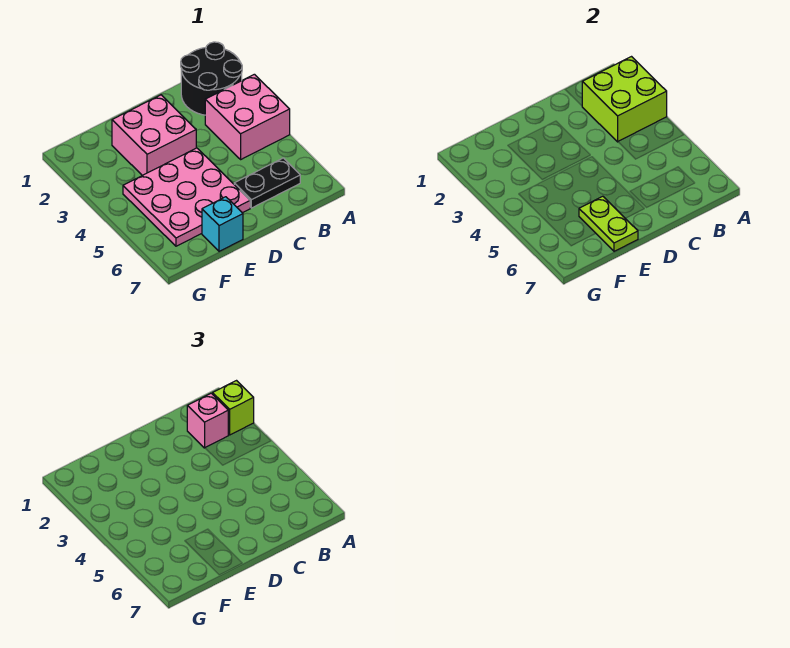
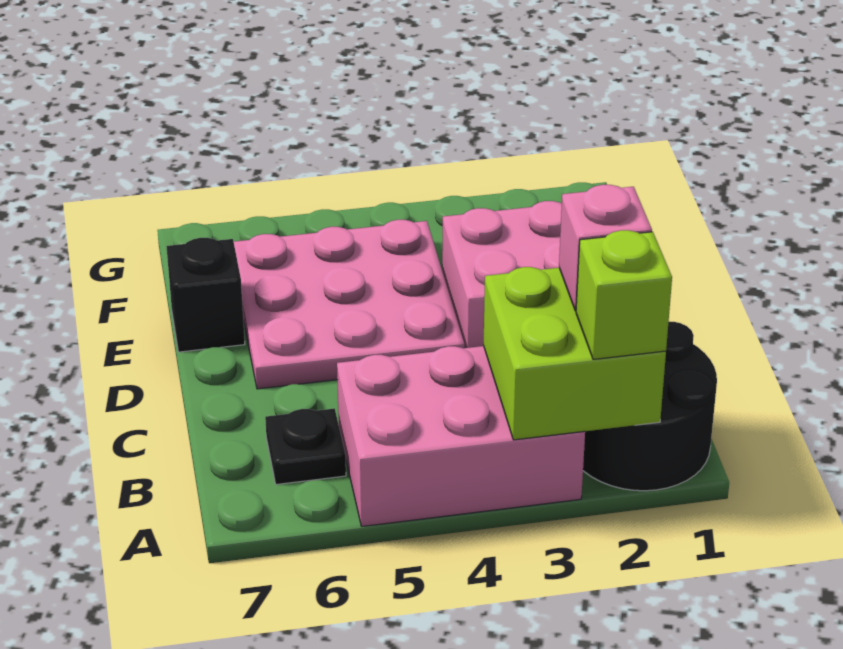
pink brick A3:B4 level 1 -> pink brick A3:B5 level 1
black plate B6:C6 level 1 -> black plate B6 level 1
lime plate E6:E7 level 2 -> none
cyan brick E7 level 1 -> black brick E7 level 1

